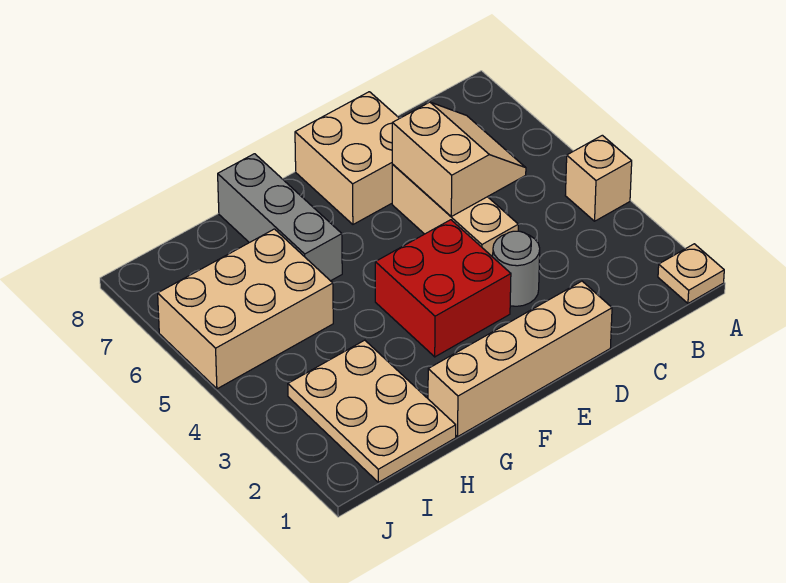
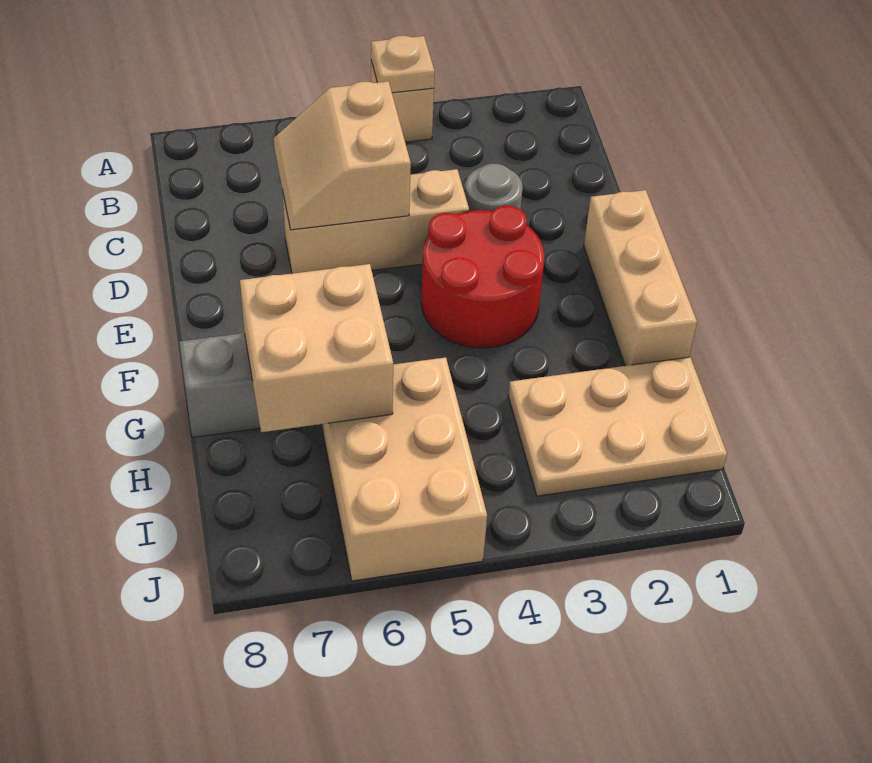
tan plate A1 level 1 -> tan plate A4 level 2
tan slope C5:D6 level 2 top D -> tan slope C5:D6 level 2 top 5
tan brick D1:G1 level 1 -> tan brick E1:G1 level 1
tan brick D7:E8 level 1 -> tan brick G6:H7 level 2
red brick E3:F4 level 1 -> red round brick E3:F4 level 1

